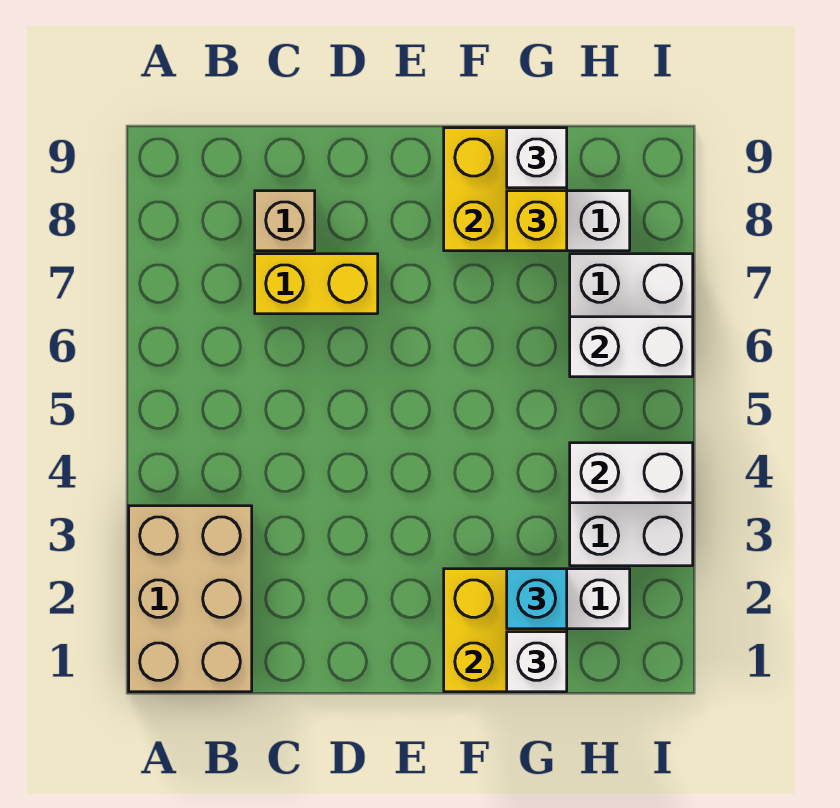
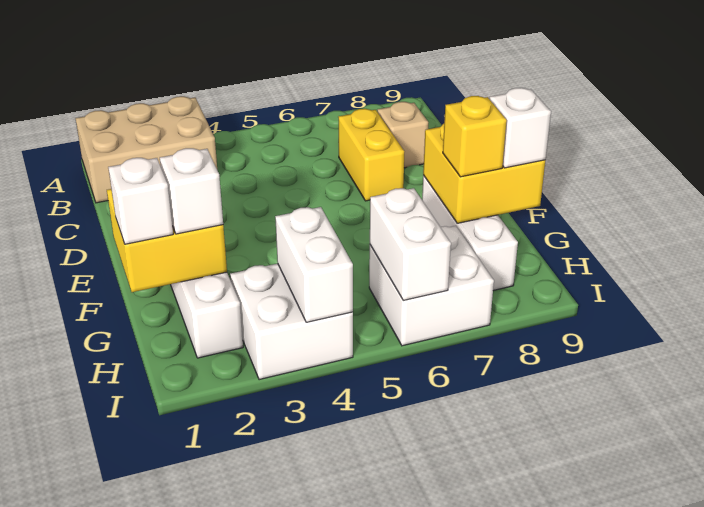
cyan brick G2 level 3 -> white brick G2 level 3

